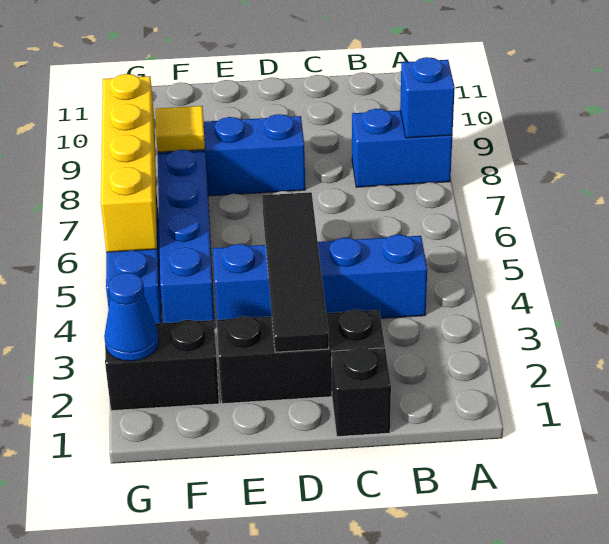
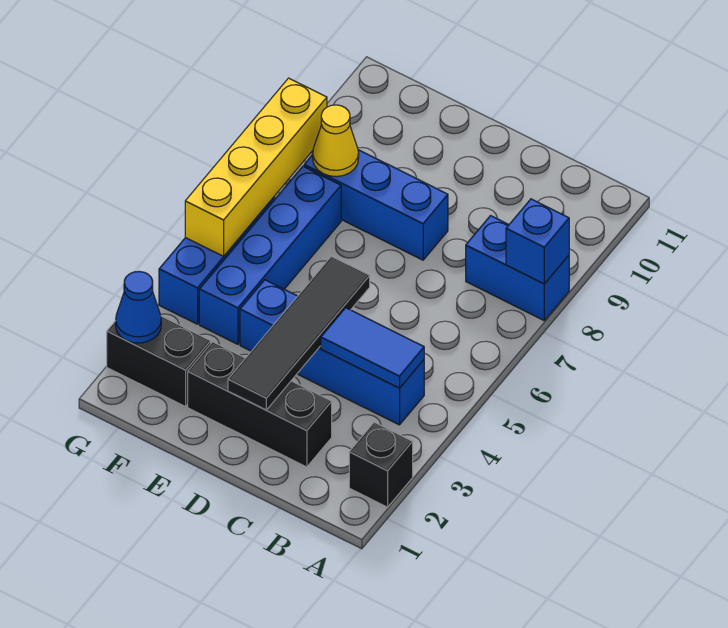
none -> blue tile B4:C4 level 2
black brick C1 level 1 -> black brick A2 level 1
yellow tile F8 level 2 -> yellow cone F8 level 2

